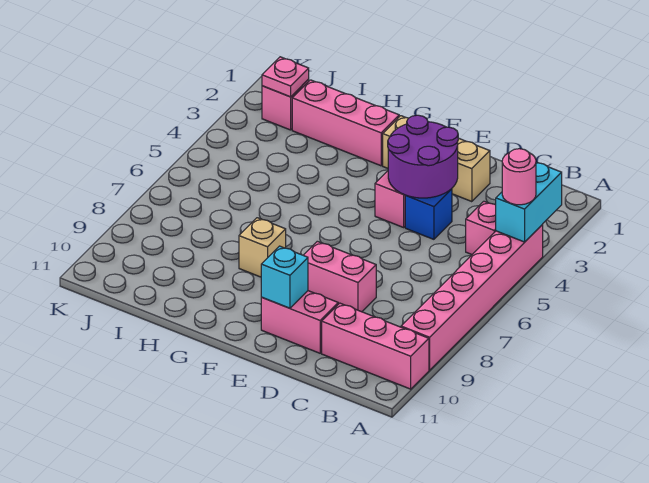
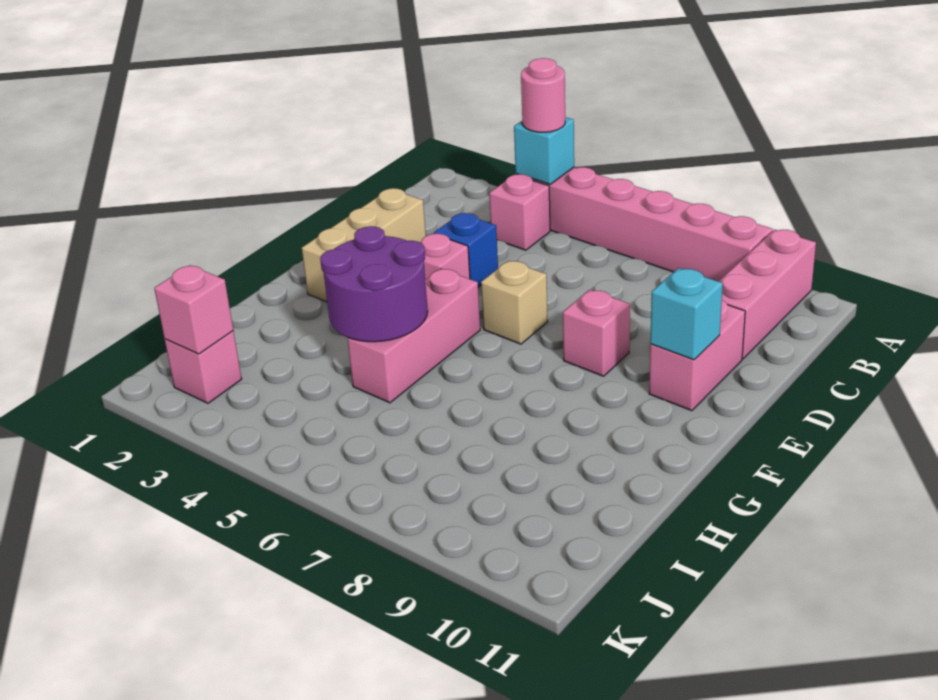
cyan brick A3:A4 level 2 -> cyan brick A4 level 2
purple round brick D3:E4 level 2 -> purple round brick G4:H5 level 2
pink brick D8:E8 level 1 -> pink brick E8 level 1
pink brick G2:I2 level 1 -> pink brick F5:H5 level 1
tan brick G8 level 1 -> tan brick E6 level 1
pink plate J2 level 2 -> pink brick J2 level 2

